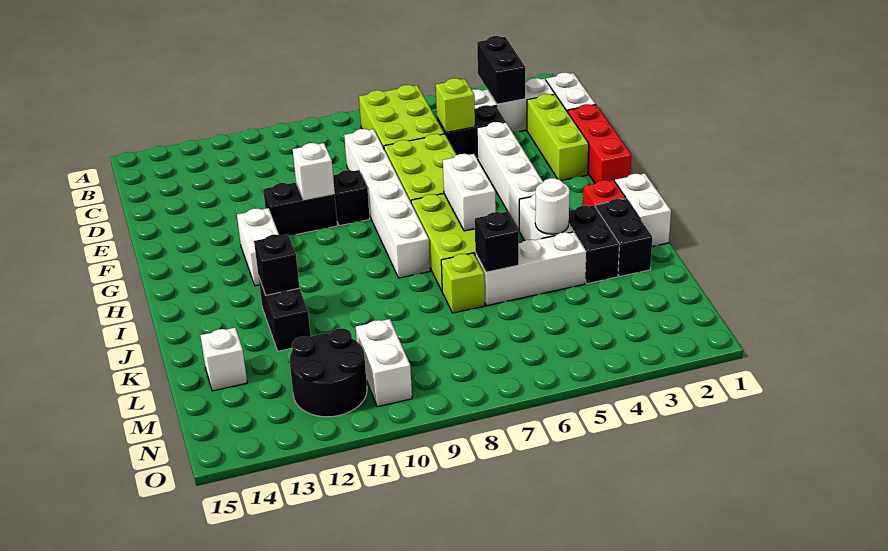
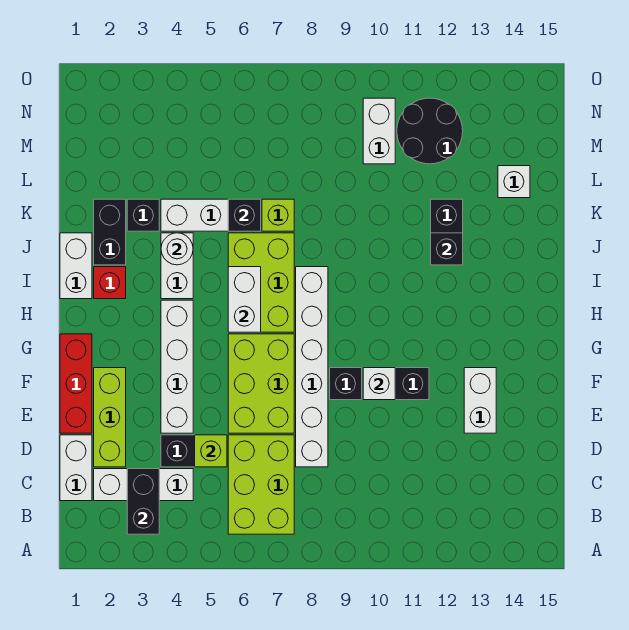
white brick G12:H12 level 1 -> white brick E13:F13 level 1
black brick J3:K3 level 1 -> black brick K3 level 1

